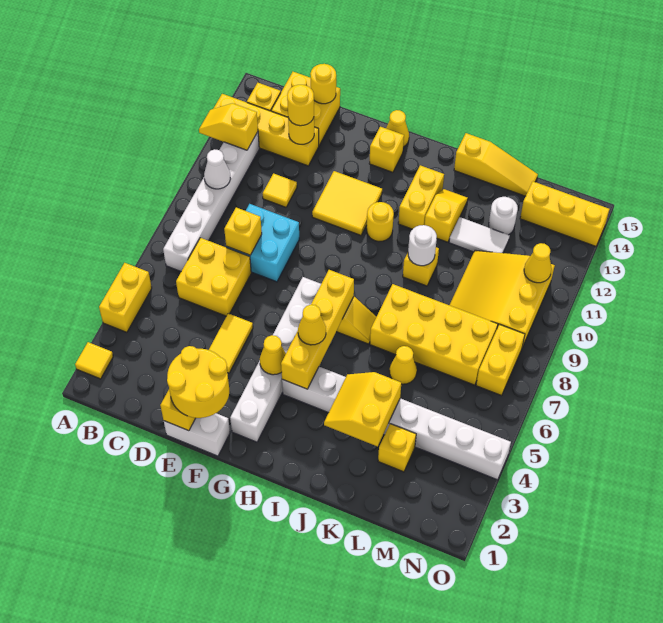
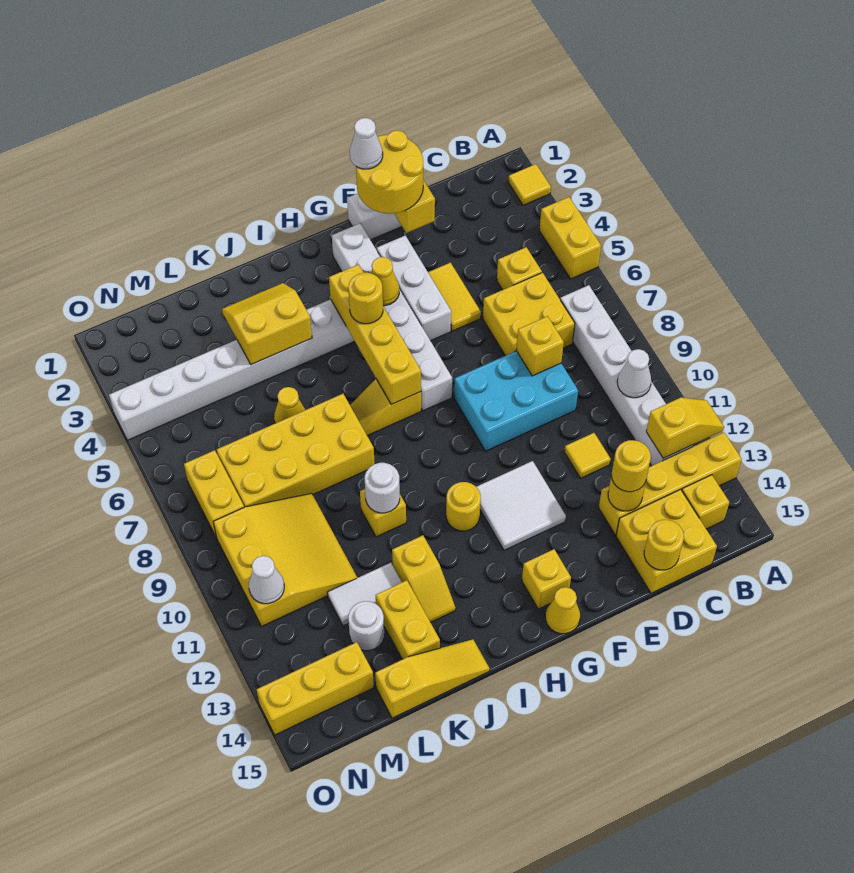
cyan brick D8:E9 level 1 -> cyan brick D8:F9 level 1
none -> white cone F1 level 4
none -> white brick F3:F5 level 1
yellow tile F11:G12 level 1 -> white tile F11:G12 level 1
yellow cone H5 level 3 -> yellow round brick H5 level 3
yellow brick I12:I13 level 1 -> yellow brick K13:K14 level 1
yellow slope J3:K4 level 2 top K -> yellow slope J3:K4 level 2 top 4
yellow slope J15:L15 level 1 top J -> yellow slope J15:L15 level 1 top L
yellow brick L3 level 1 -> yellow brick C5 level 1
yellow cone N11 level 2 -> white cone N11 level 2

